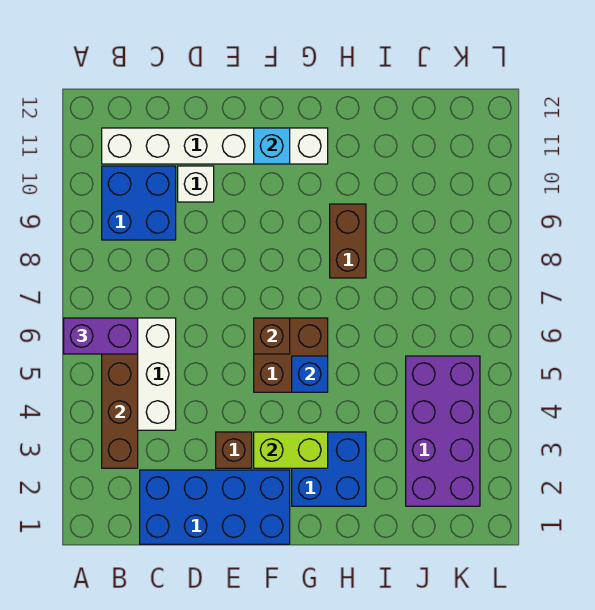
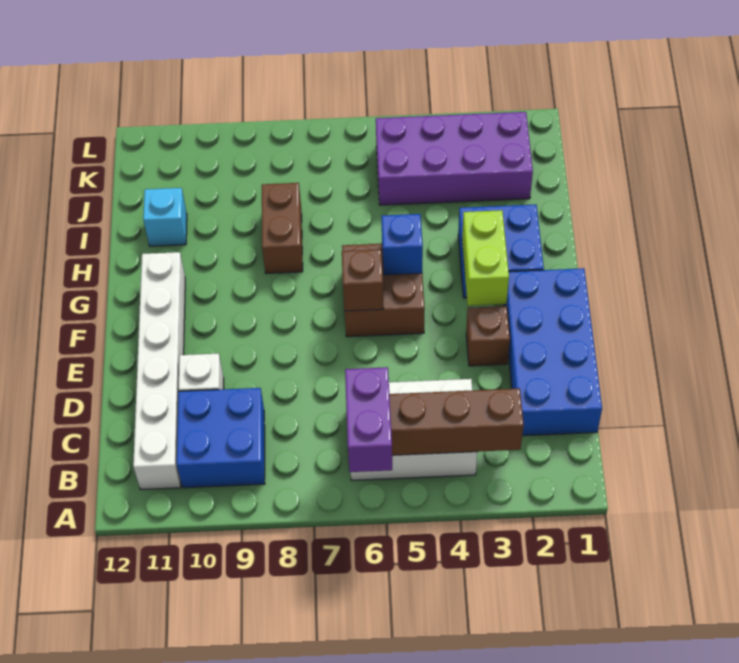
cyan brick F11 level 2 -> cyan brick I11 level 1
brown brick H8:H9 level 1 -> brown brick H8:I8 level 1

